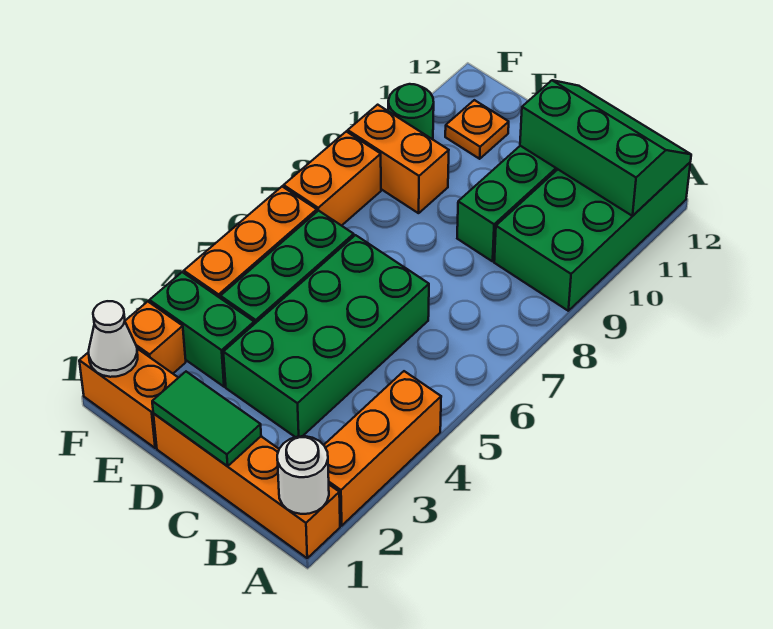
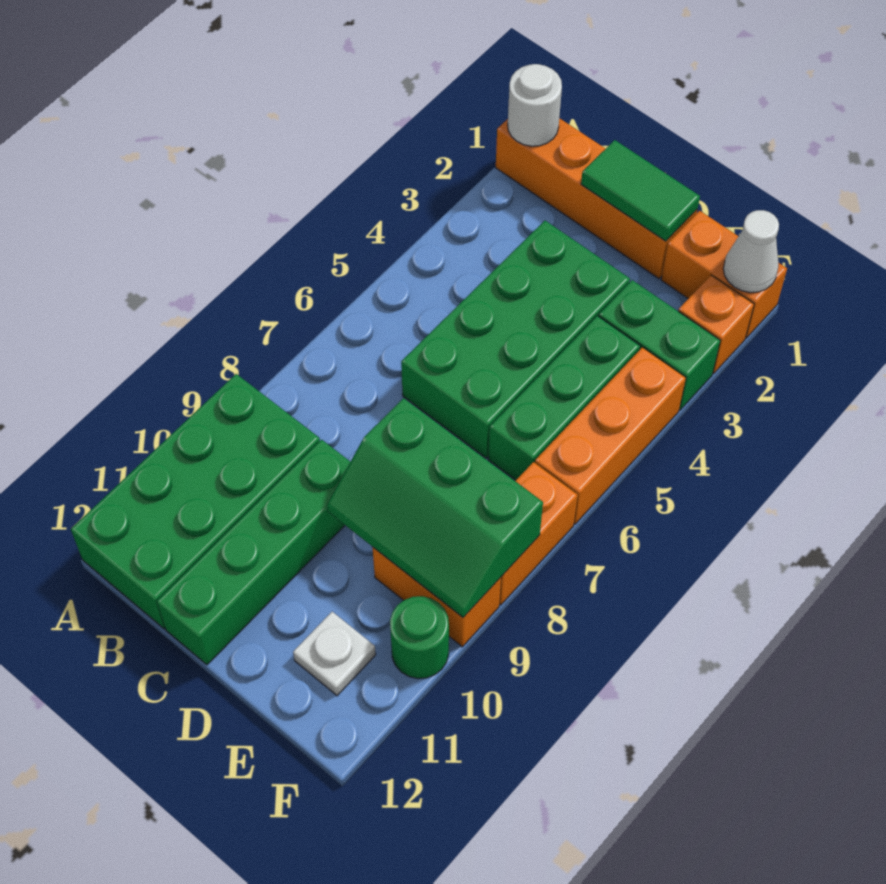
orange brick A2:A4 level 1 -> none
green slope A11:C12 level 2 top 11 -> green slope D8:F9 level 2 top 8
orange plate E11 level 1 -> white plate E11 level 1

